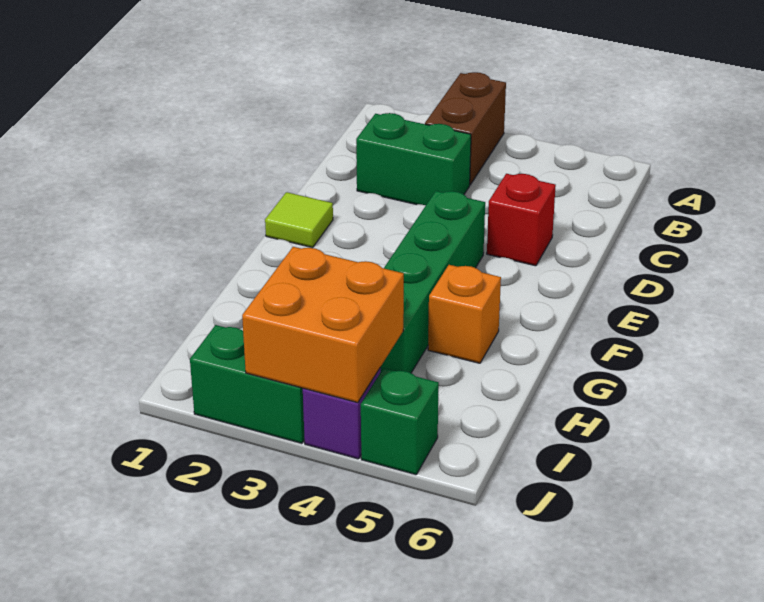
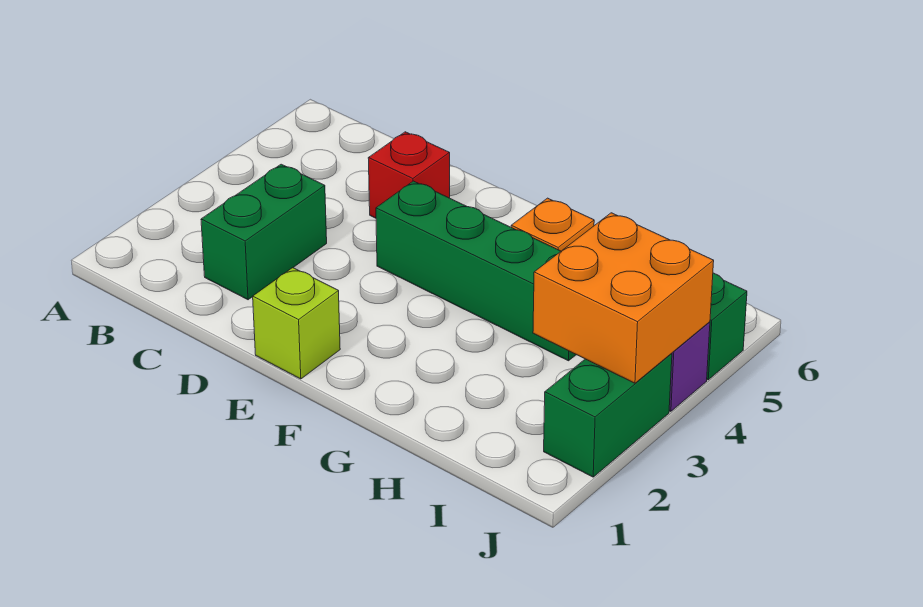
brown brick A3:B3 level 1 -> none
lime tile E1 level 1 -> lime brick E1 level 1

